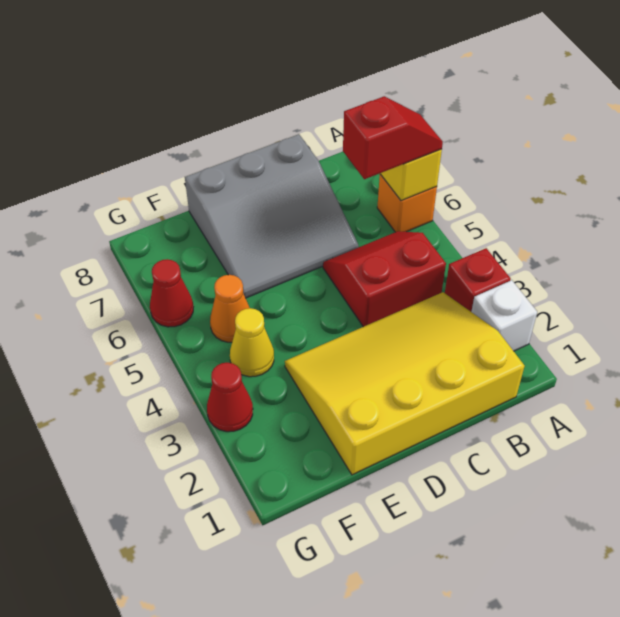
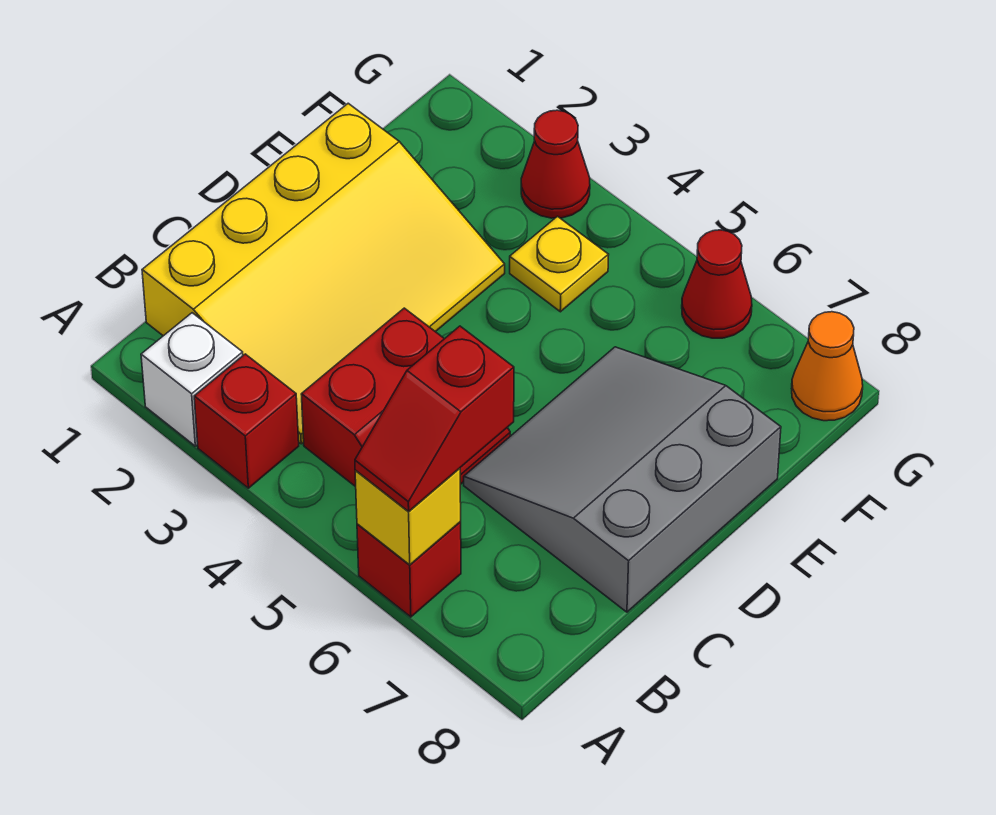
orange brick A6 level 1 -> red brick A6 level 1
yellow cone F4 level 1 -> yellow plate F4 level 1
orange cone F5 level 1 -> orange cone G8 level 1

